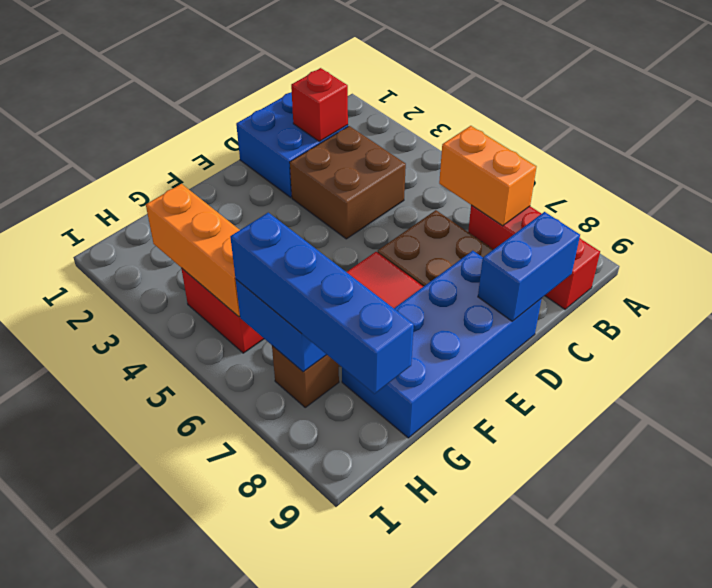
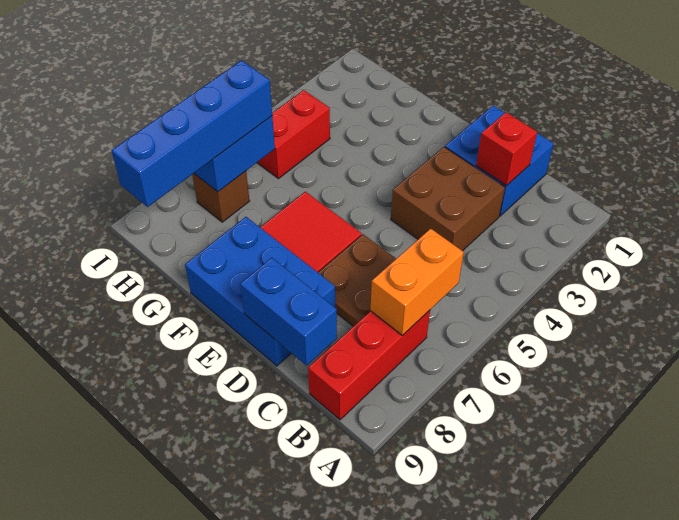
blue brick D8:G9 level 1 -> blue brick D8:F9 level 1
orange brick H3:H5 level 2 -> none

